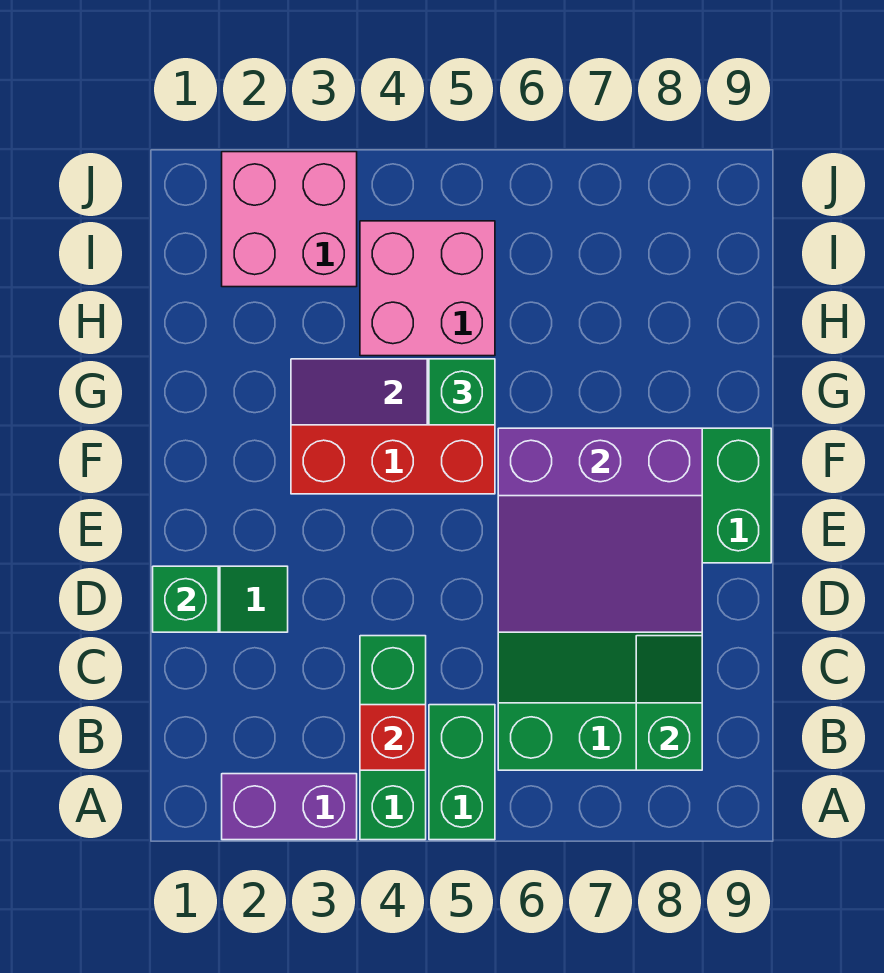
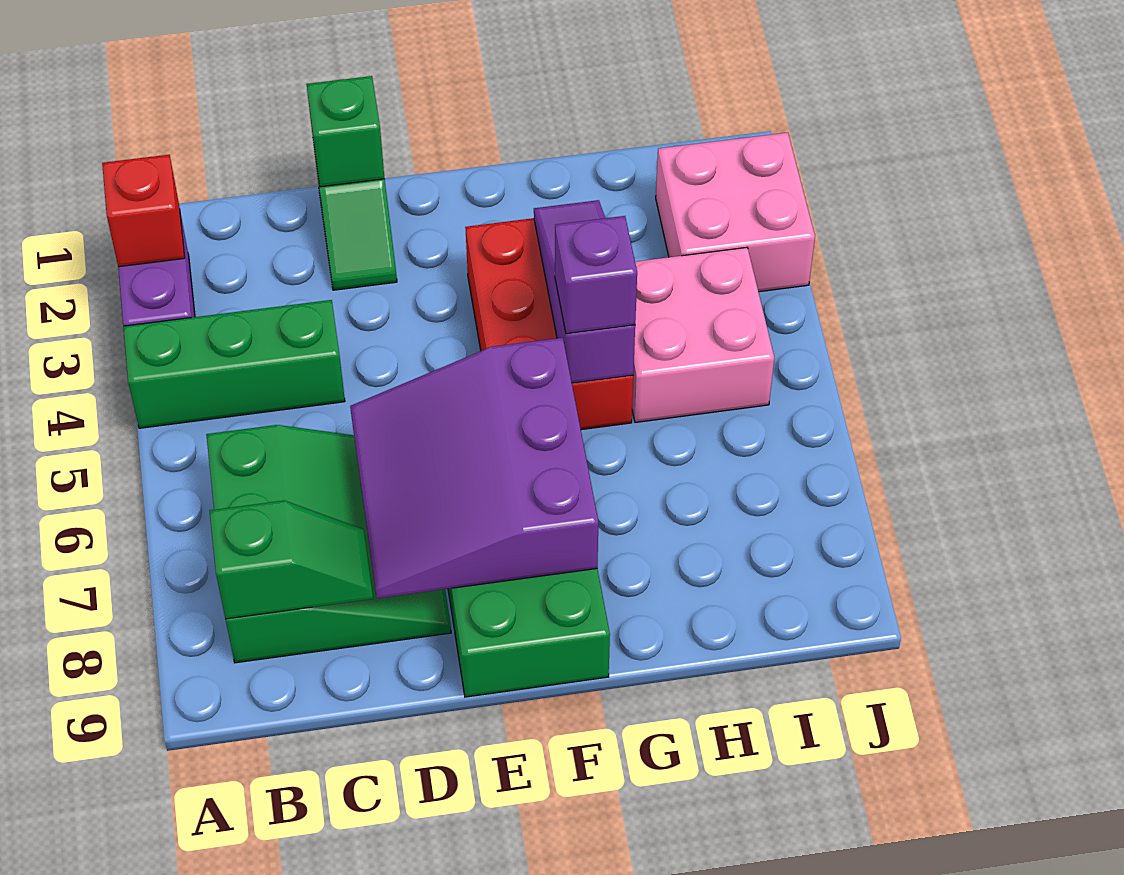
green brick A5:B5 level 1 -> none
red brick B4 level 2 -> red brick A2 level 2
green brick G5 level 3 -> purple brick G5 level 3

